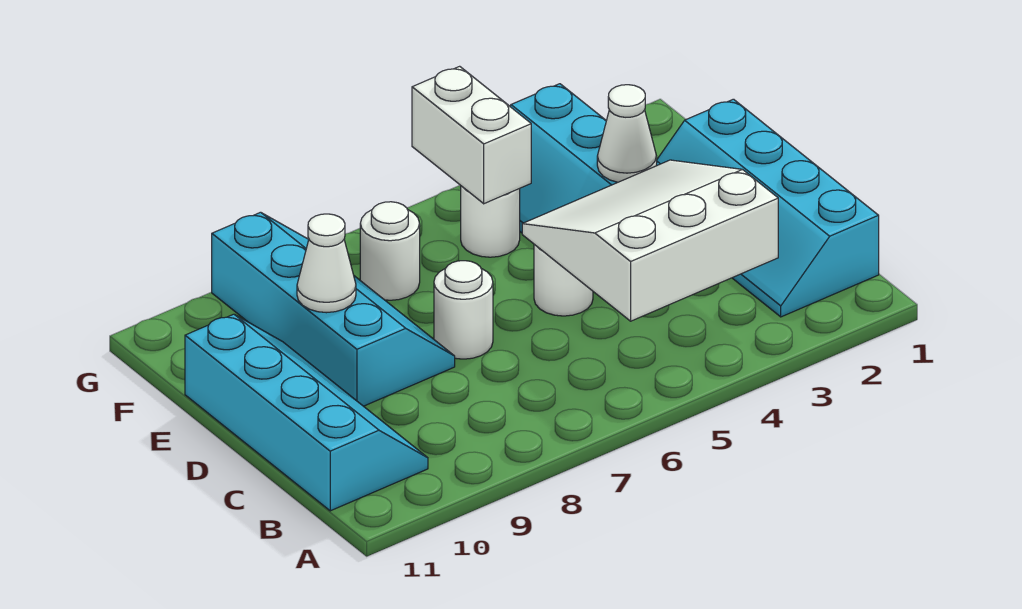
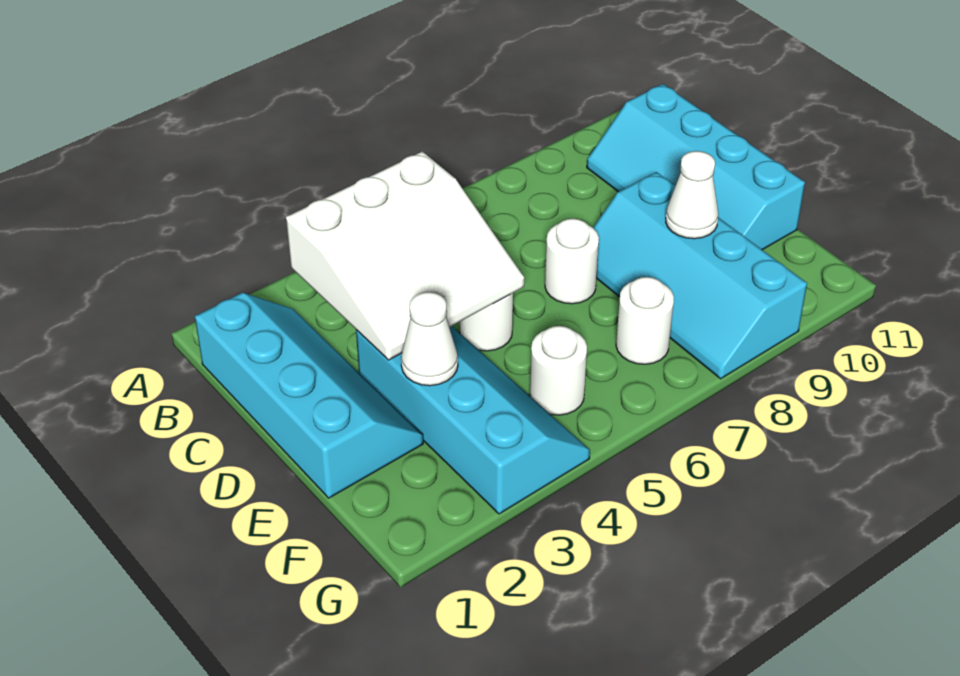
white brick F5:G5 level 2 -> none

